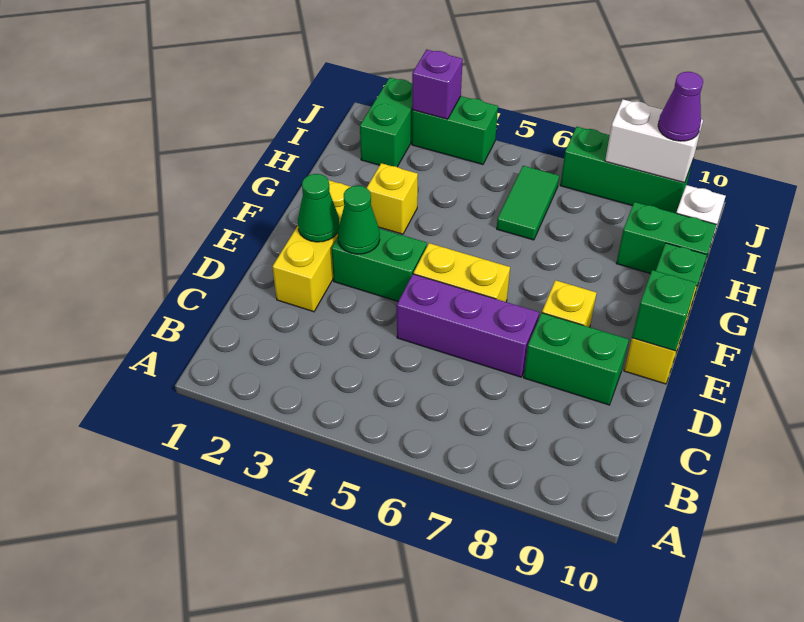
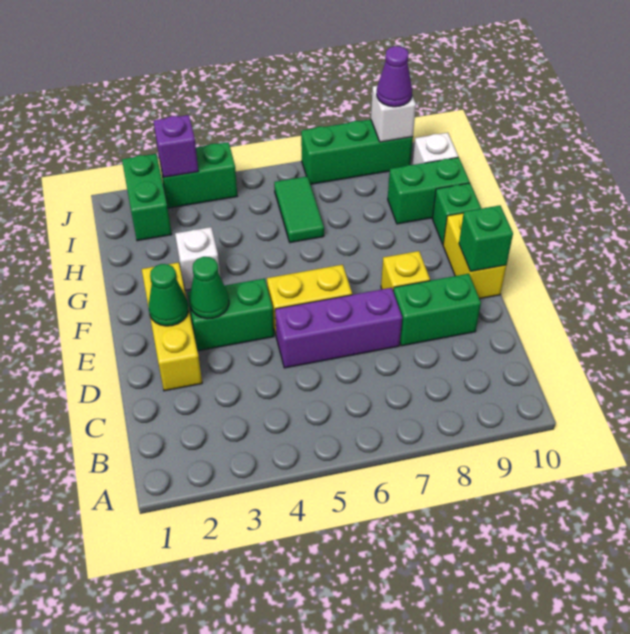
yellow brick G3 level 1 -> white brick G3 level 1
white brick J8:J9 level 2 -> white brick J9 level 2

